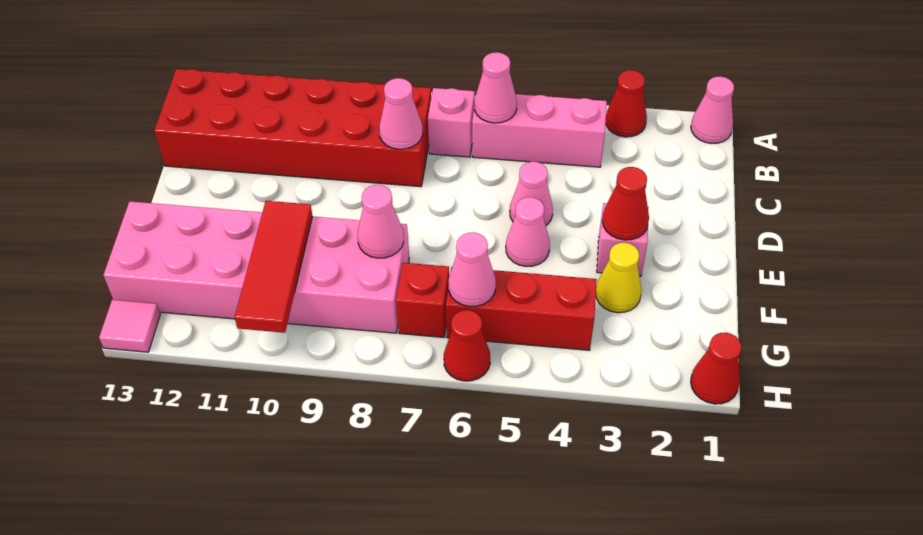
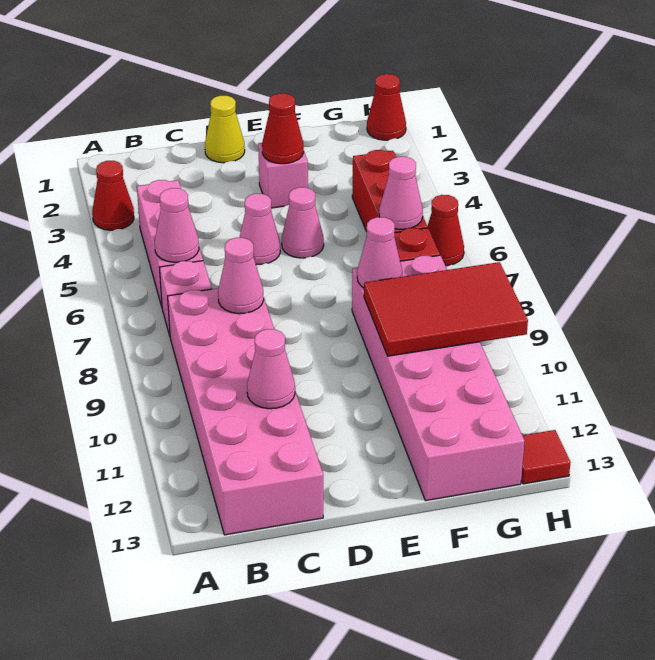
pink cone A1 level 1 -> pink cone C11 level 2
red brick B8:C13 level 1 -> pink brick B8:C13 level 1
yellow cone F3 level 1 -> yellow cone D1 level 1
red tile F10:H10 level 2 -> red tile F9:H10 level 2
pink tile H13 level 1 -> red tile H13 level 1

